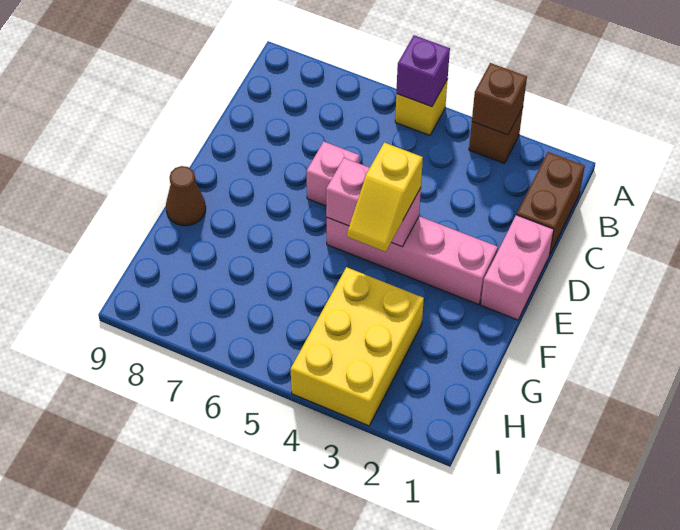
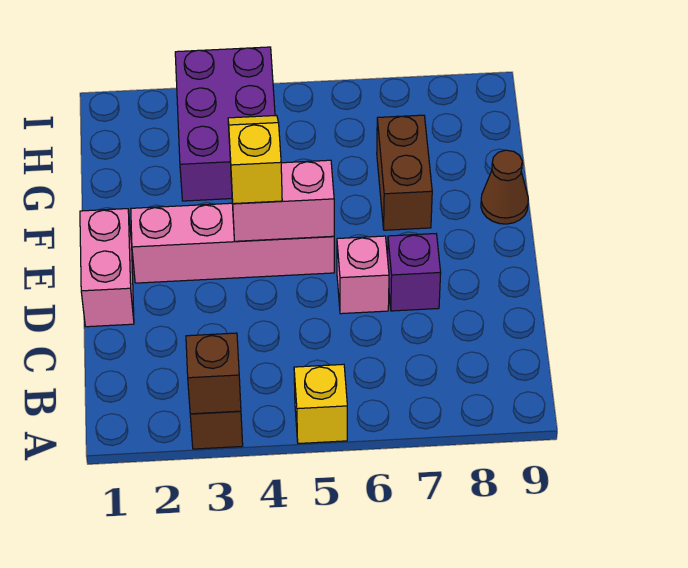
purple brick A5 level 2 -> purple brick D7 level 1
brown brick B1:C1 level 1 -> brown brick F7:G7 level 1
yellow brick G3:I4 level 1 -> purple brick G3:I4 level 1

